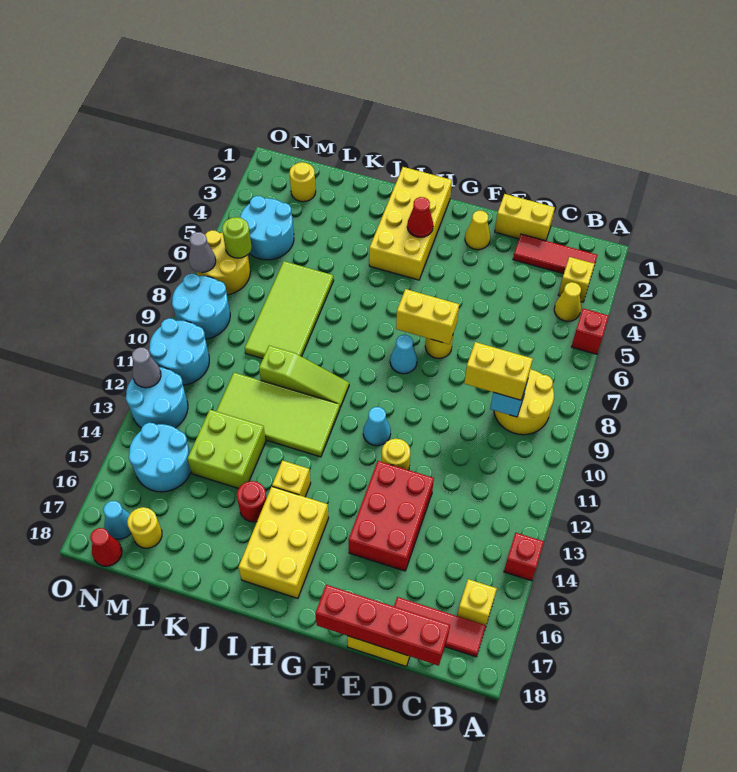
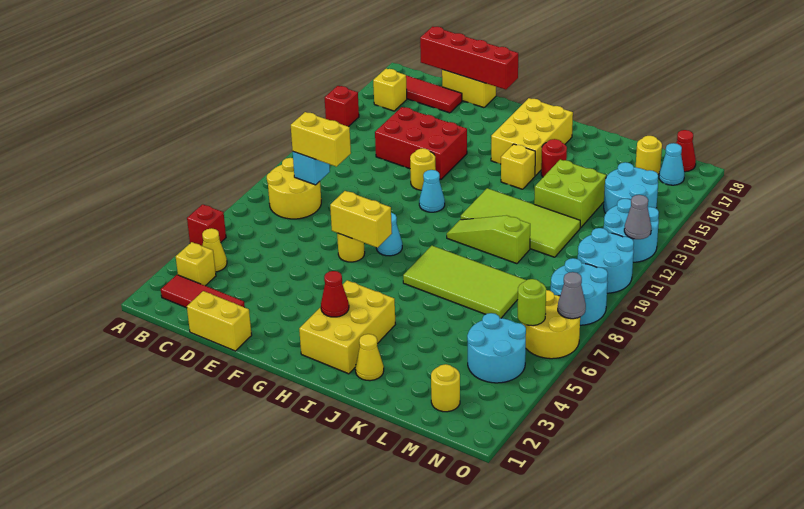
red brick E13:F15 level 1 -> red brick D13:F14 level 1
yellow cone F2 level 1 -> yellow cone J2 level 1
yellow brick H1:I4 level 1 -> yellow brick H2:I4 level 1
lime tile K6:L9 level 1 -> lime tile I7:L8 level 1

